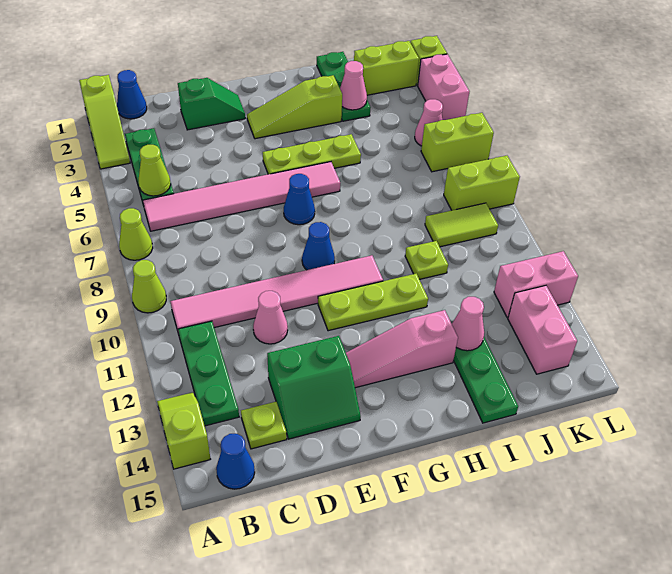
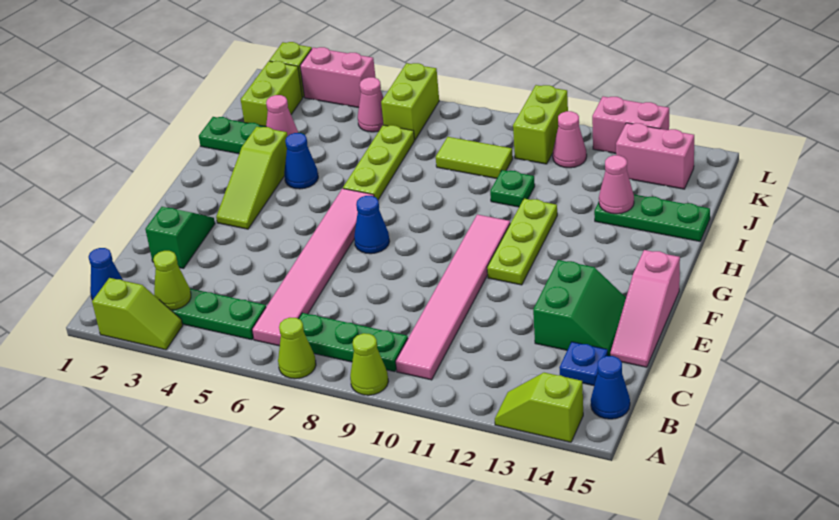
lime slope A1:A3 level 1 top 1 -> lime slope A2:A3 level 1 top 2
lime cone B5 level 2 -> lime cone B3 level 2
green plate B11:B13 level 1 -> green plate B7:B9 level 1
lime plate C14 level 1 -> blue plate C14 level 1
pink cone D11 level 1 -> pink cone K11 level 1
lime plate F5:H5 level 1 -> lime plate H6:J6 level 1
blue cone F9 level 1 -> blue cone H4 level 1
pink slope F13:H13 level 1 top H -> pink slope D15:F15 level 1 top F
lime plate I10 level 1 -> green plate I10 level 1
lime tile J9:K9 level 1 -> lime tile J8:J9 level 1
lime brick K8:L8 level 1 -> lime brick K10:L10 level 1
pink brick K12:L12 level 1 -> pink brick L12:L13 level 1

